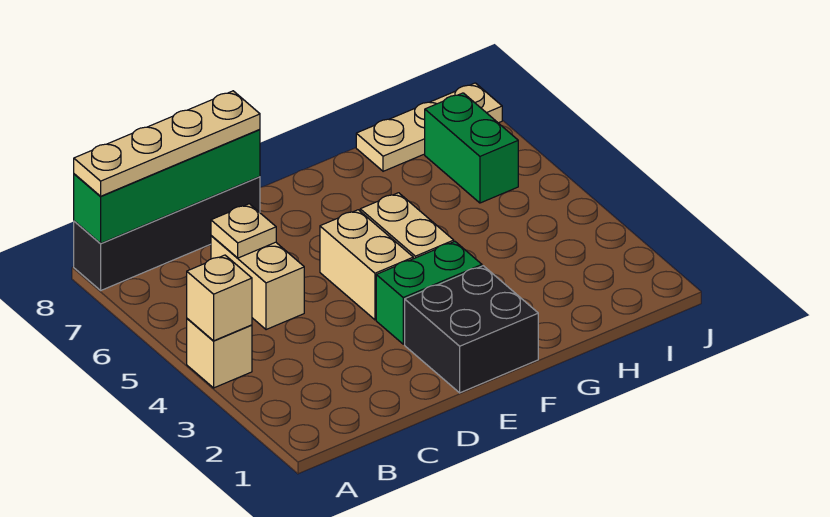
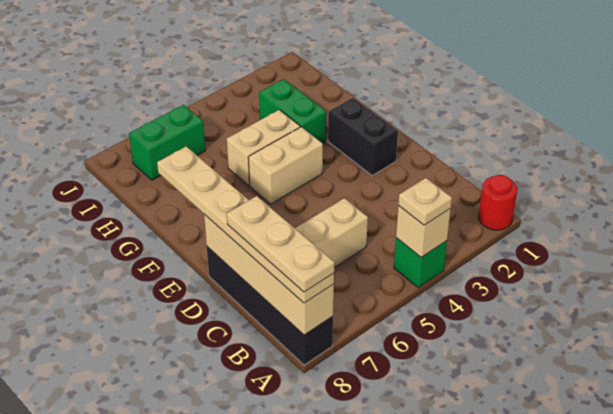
none -> red round brick A1 level 1
tan brick A4 level 1 -> green brick A4 level 1
green brick A8:D8 level 2 -> tan brick A8:D8 level 2
tan plate A8:D8 level 3 -> tan plate A8:F8 level 3
tan plate C6 level 2 -> tan plate A4 level 3
black brick E1:F2 level 1 -> black brick E2:F2 level 1
green brick E3:F3 level 1 -> green brick G3:H3 level 1
tan brick E4:E5 level 1 -> tan brick G4:G5 level 1
tan plate H8:J8 level 1 -> tan plate A8:C8 level 4

